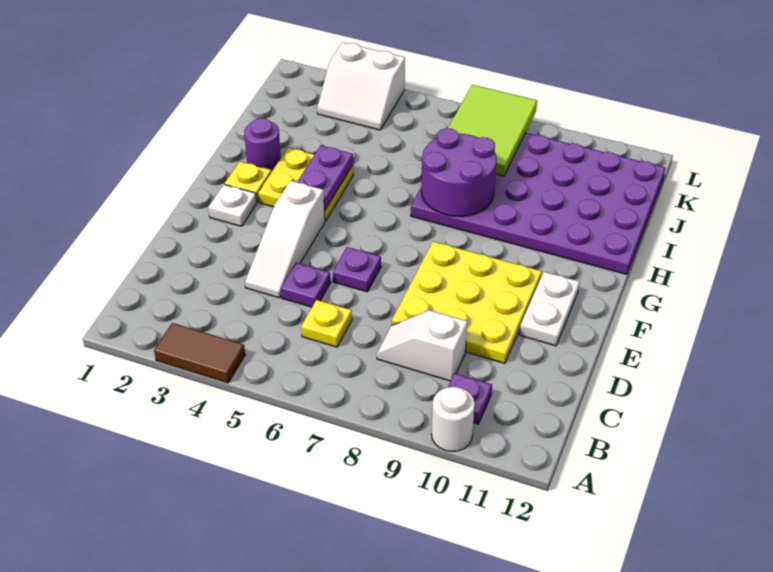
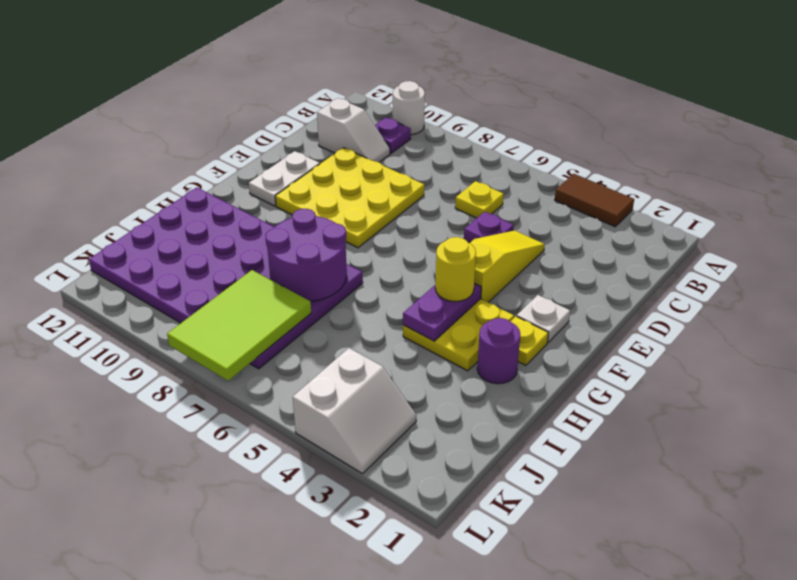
white slope C8:C9 level 1 top 9 -> white slope C10:C11 level 1 top 11
white slope D4:F4 level 1 top F -> yellow slope D4:F4 level 1 top F
purple plate E6 level 1 -> none
none -> yellow round brick G4 level 3
white slope K3:L4 level 1 top L -> white slope K3:L4 level 1 top 4

